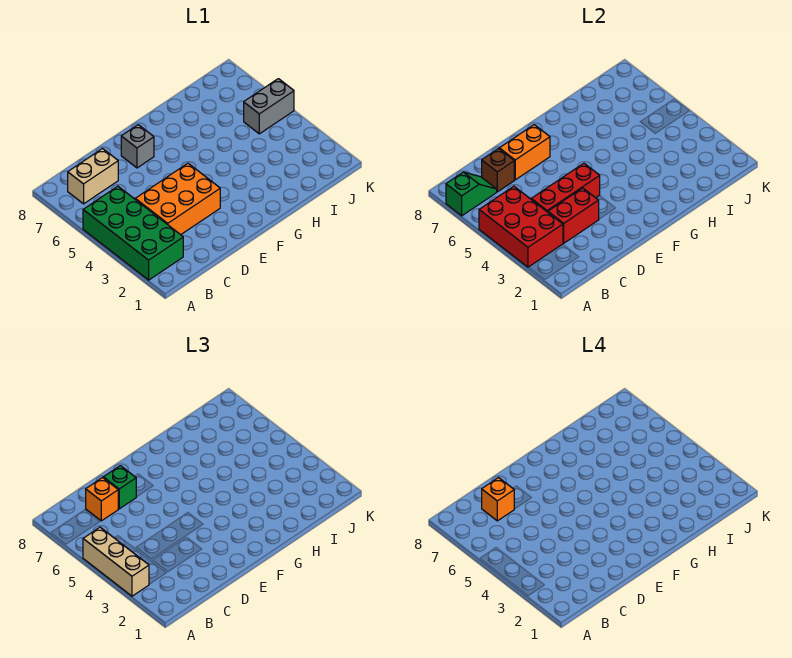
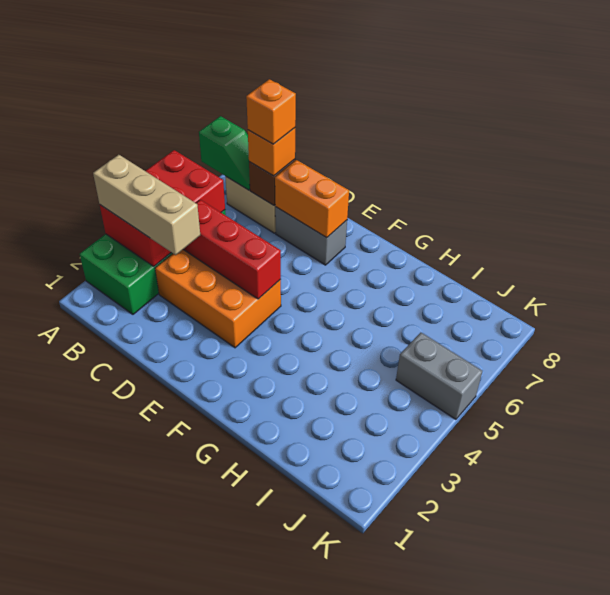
tan brick A3:A5 level 3 -> tan brick A3:C3 level 3
red brick C3:D3 level 2 -> none
green brick D7 level 3 -> none
grey brick E7 level 1 -> grey brick D7:E7 level 1

